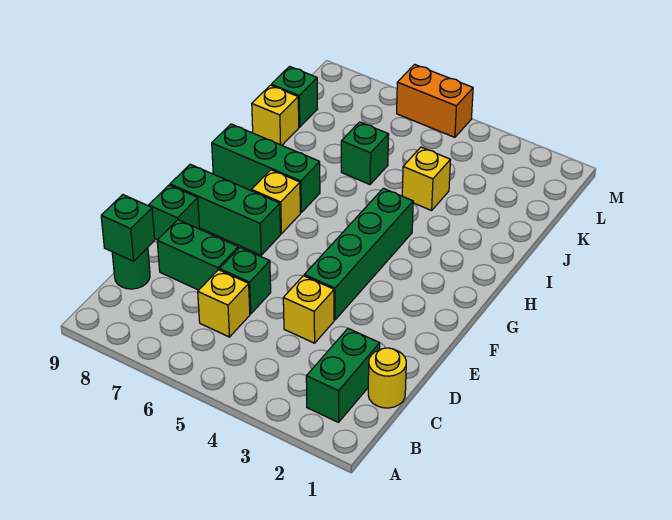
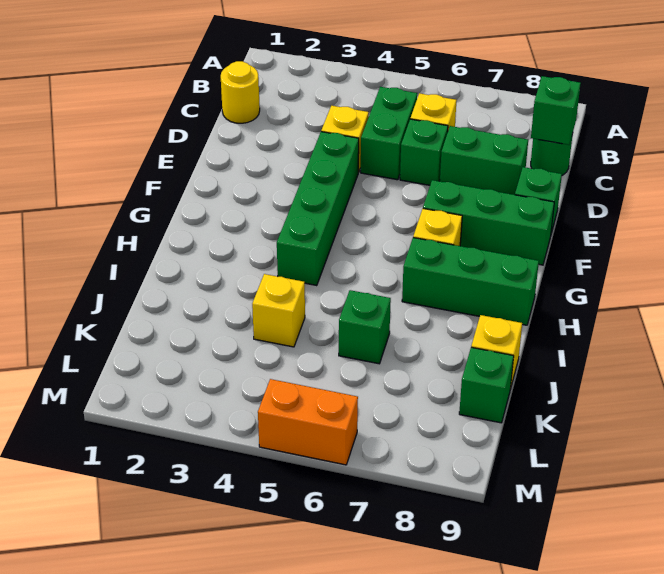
green brick B2:C2 level 1 -> green brick C5:D5 level 1

